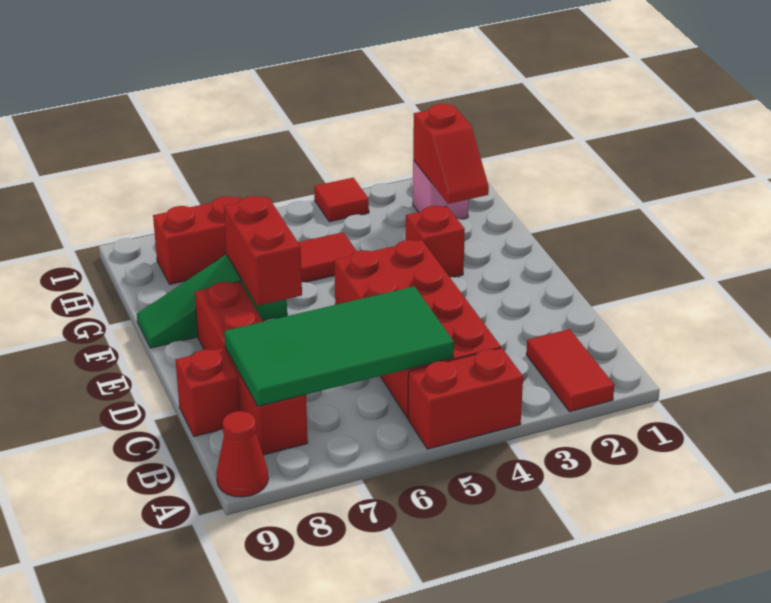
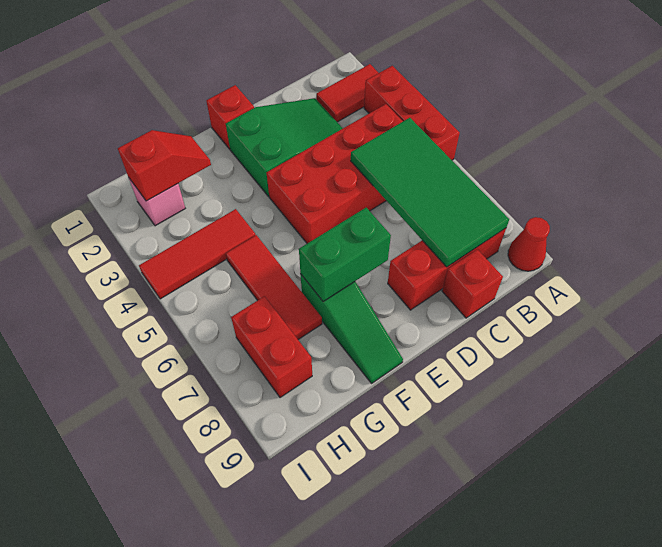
red brick A4:A5 level 1 -> red brick A3:A5 level 1
red brick B8:E8 level 1 -> red brick B8:D8 level 1
none -> green slope C2:E3 level 1 top E
red brick E7:F7 level 2 -> green brick E7:F7 level 2
red brick F3 level 1 -> red brick E1 level 1
red tile I4 level 1 -> red tile G4:I4 level 1

